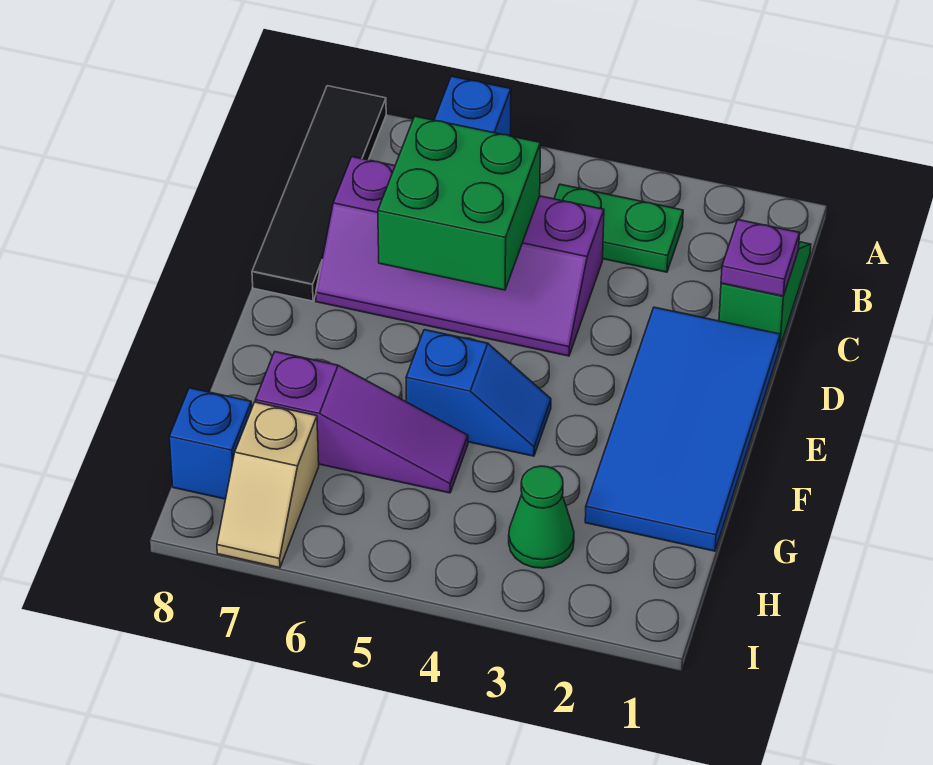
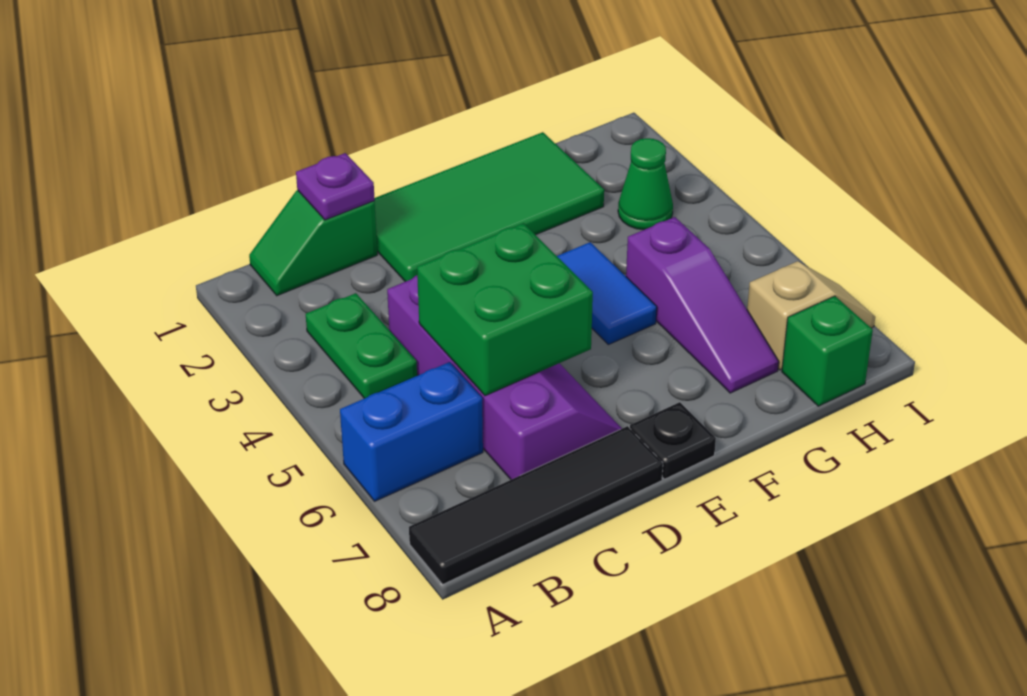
blue tile D1:G2 level 1 -> green tile D1:G2 level 1
none -> black plate E8 level 1
blue slope F4:F5 level 1 top 5 -> blue tile F4:F5 level 1
purple slope G5:G7 level 1 top 7 -> purple slope G5:G7 level 1 top 5
blue brick H8 level 1 -> green brick H8 level 1

